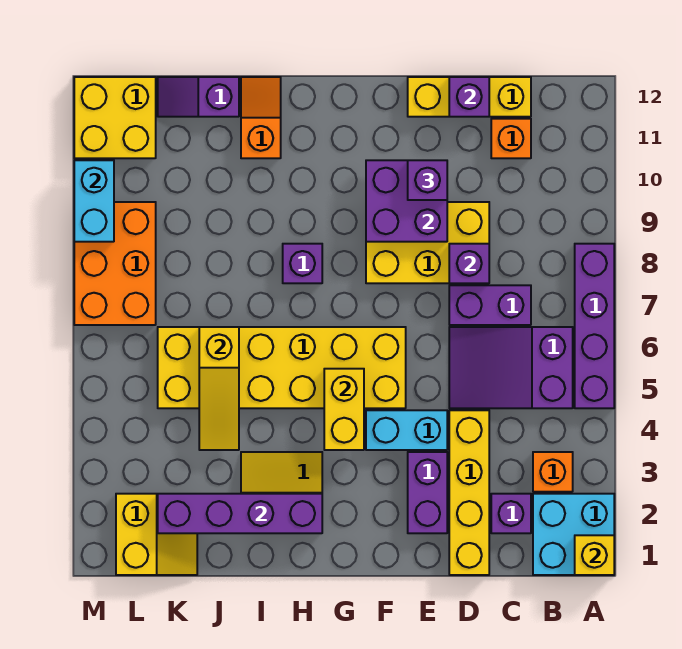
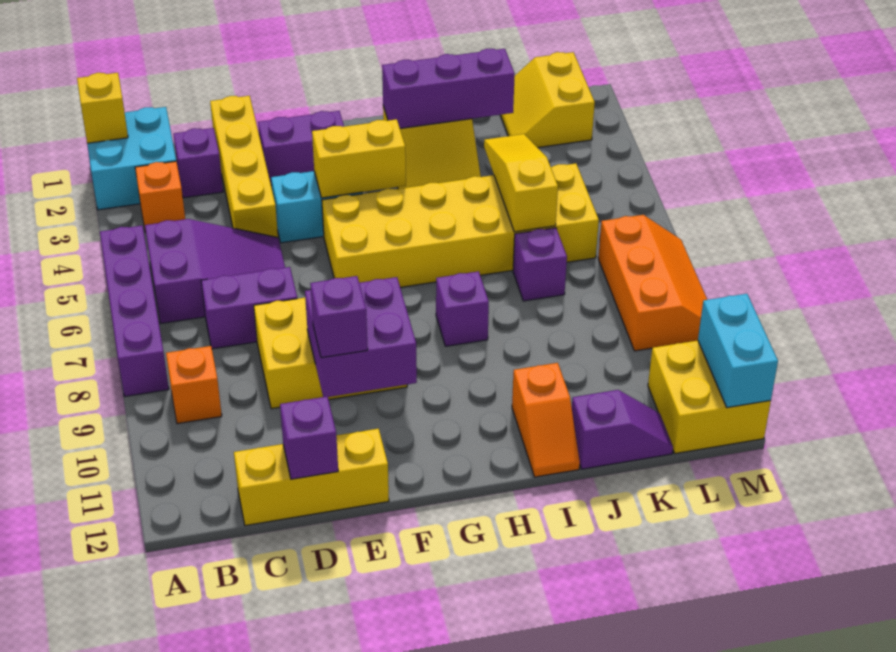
orange brick C11 level 1 -> orange brick B9 level 1
purple brick D8 level 2 -> purple brick J7 level 1
purple brick E2:E3 level 1 -> purple brick E2:F2 level 1
yellow brick G4:G5 level 2 -> yellow brick F4:G4 level 2
purple brick H2:K2 level 2 -> purple brick H2:J2 level 2
orange brick L7:M9 level 1 -> orange slope L7:M9 level 1 top L
cyan brick M9:M10 level 2 -> cyan brick M11:M12 level 2

